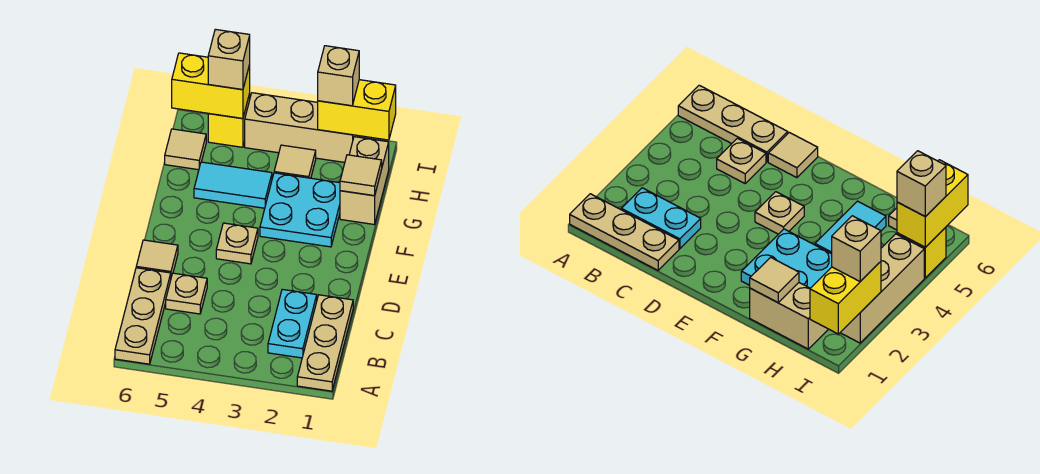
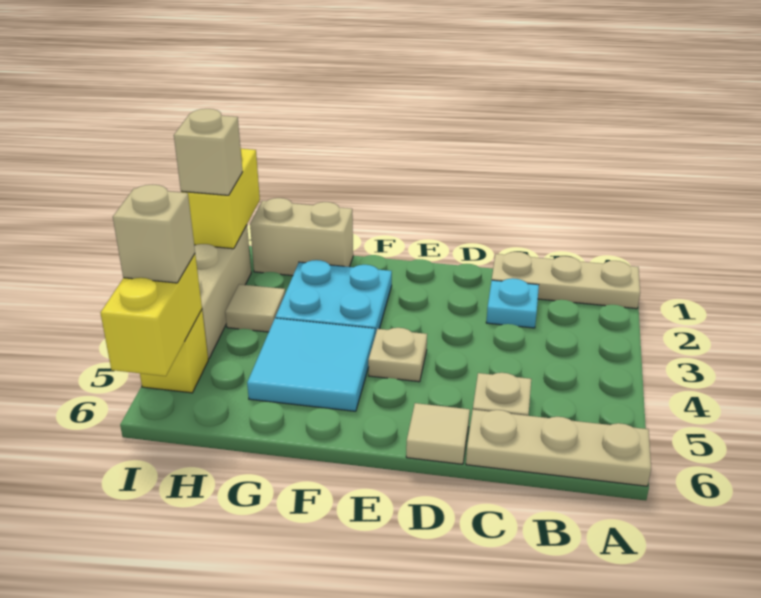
cyan plate B2:C2 level 1 -> cyan plate C2 level 1
tan tile G1 level 2 -> none
cyan tile G4:G5 level 1 -> cyan tile F4:G5 level 1
tan tile H6 level 1 -> none

